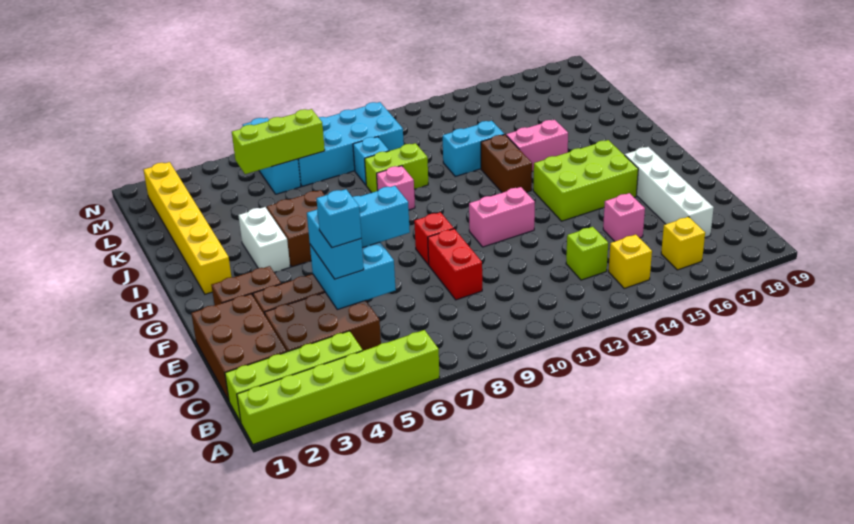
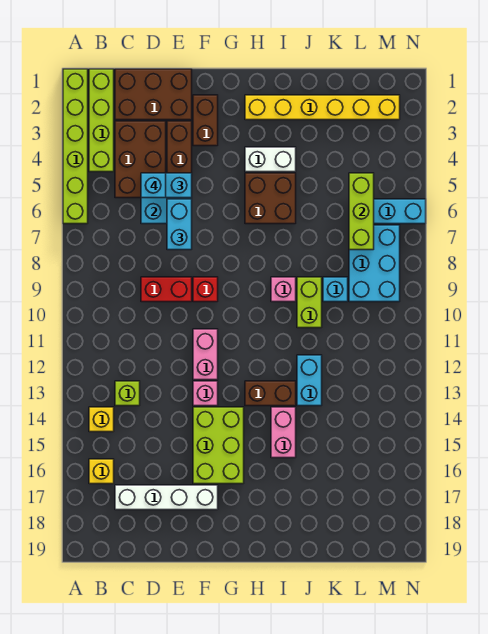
pink brick D15 level 1 -> pink brick F13 level 1
cyan brick L7:M10 level 1 -> cyan brick L7:M9 level 1

